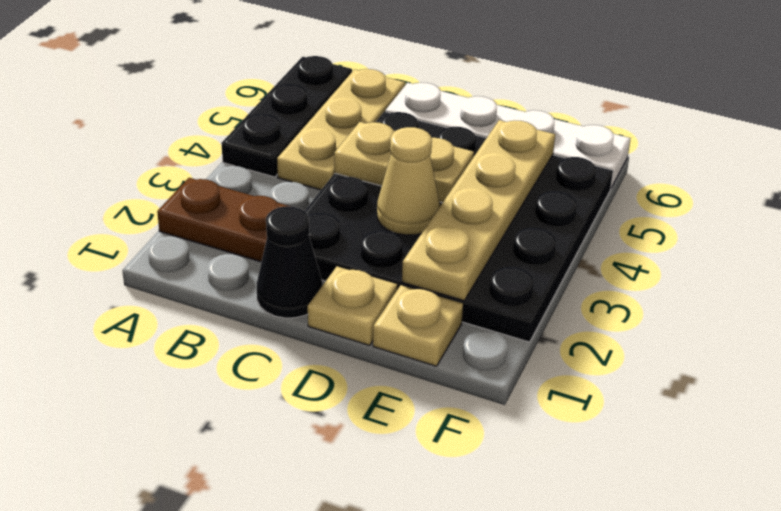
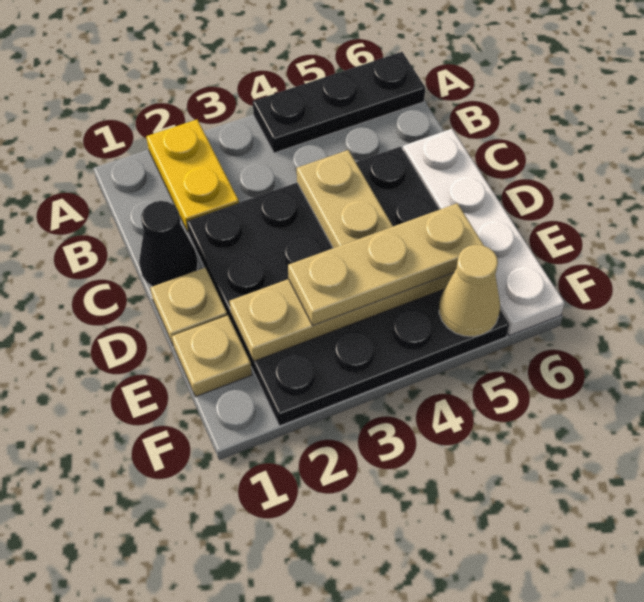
brown plate A2:B2 level 1 -> yellow plate A2:B2 level 1
tan plate B4:B6 level 1 -> tan plate E3:E5 level 3
tan cone D3 level 2 -> tan cone F5 level 2

